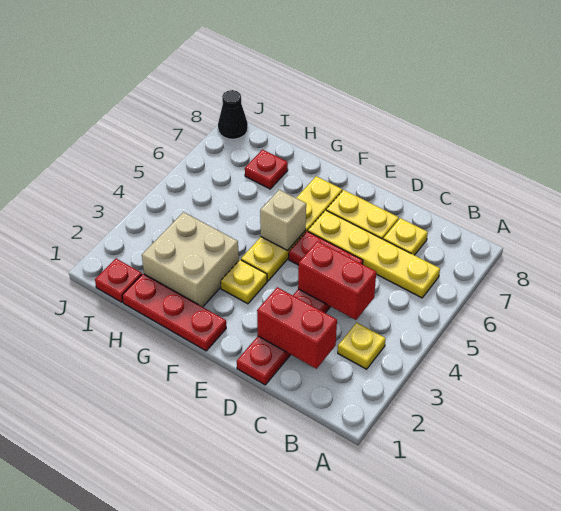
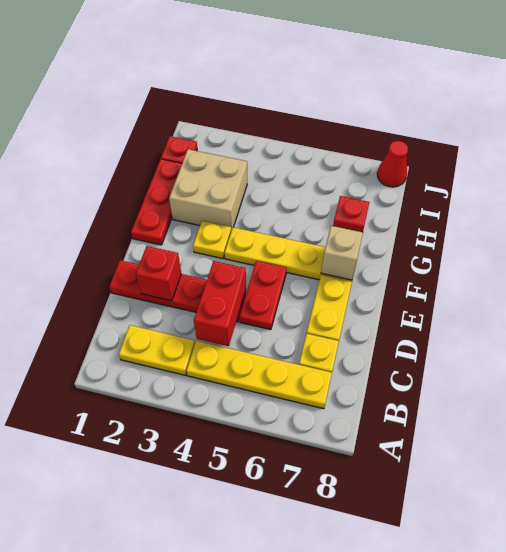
yellow plate B3 level 1 -> yellow plate B2:B3 level 1
yellow plate B6:E6 level 1 -> yellow plate B4:B7 level 1
red brick C2:D2 level 2 -> red brick D2 level 2
tan brick F5 level 2 -> tan brick F7 level 2
black cone J8 level 1 -> red cone J8 level 1

